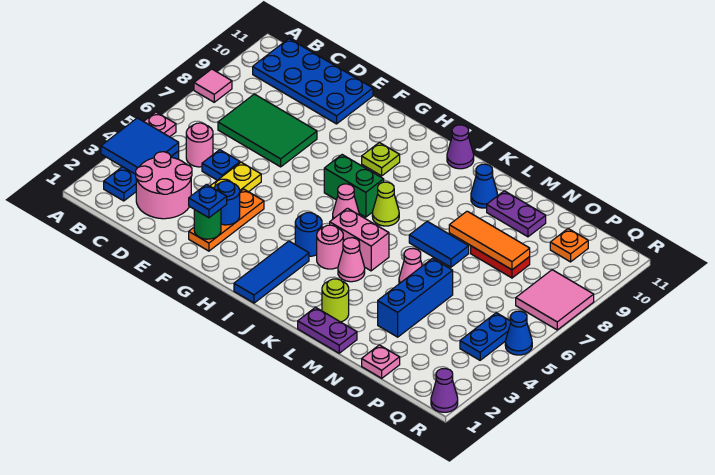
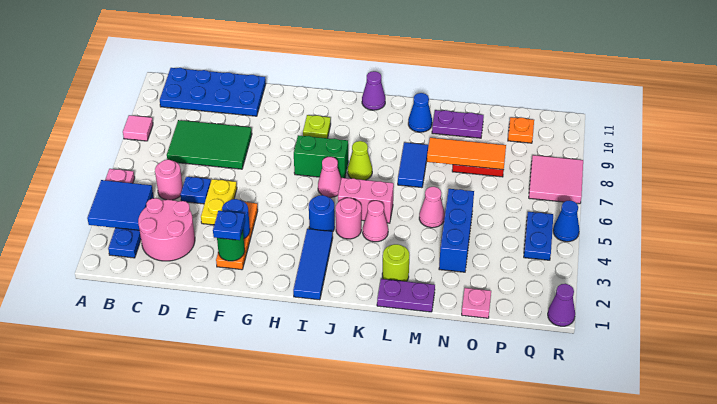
blue tile L7:M7 level 1 -> blue tile L7:L8 level 1

